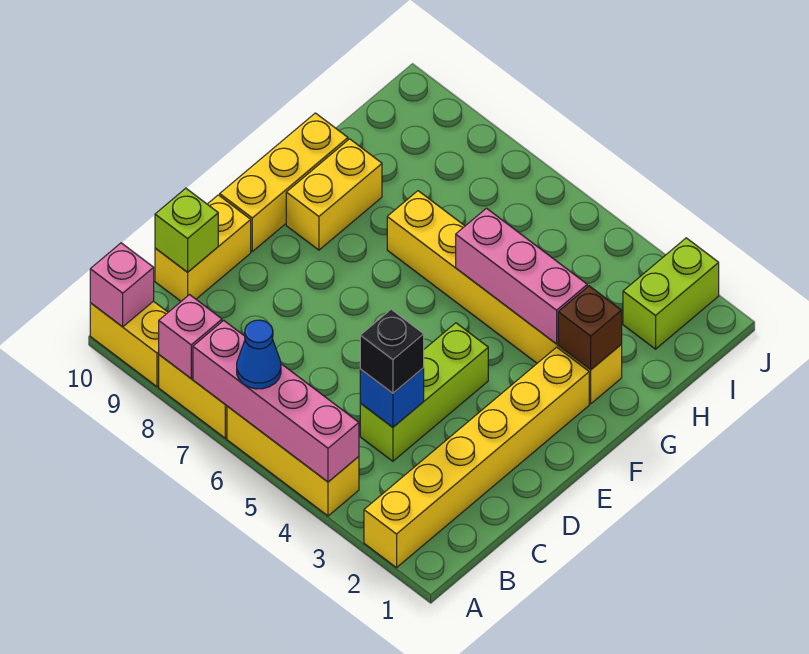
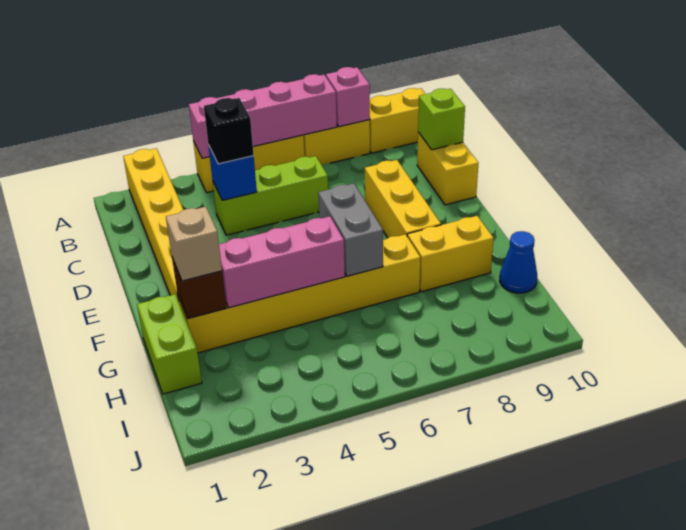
blue cone A6 level 3 -> blue cone H10 level 1
pink brick A10 level 2 -> none
lime brick C4:E4 level 1 -> lime brick C4:C6 level 1
yellow brick E10:G10 level 1 -> yellow brick D8:F8 level 1
none -> grey brick F6:G6 level 2
yellow brick F9:G9 level 1 -> yellow brick G8:G9 level 1
none -> tan brick G2 level 3
lime brick I2:J2 level 1 -> lime brick G1:H1 level 1

